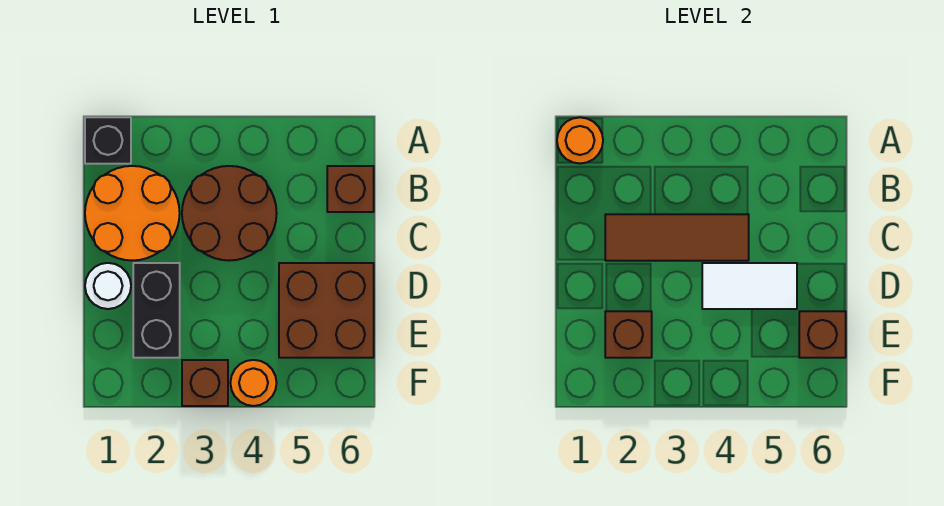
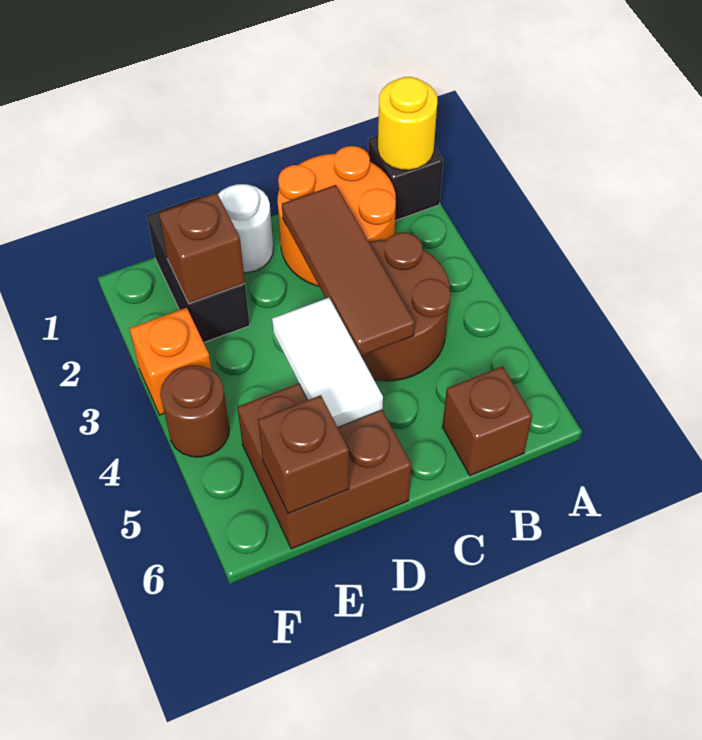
orange round brick A1 level 2 -> yellow round brick A1 level 2
black brick D2:E2 level 1 -> black brick E1:E2 level 1
brown brick F3 level 1 -> orange brick F3 level 1
orange round brick F4 level 1 -> brown round brick F4 level 1

